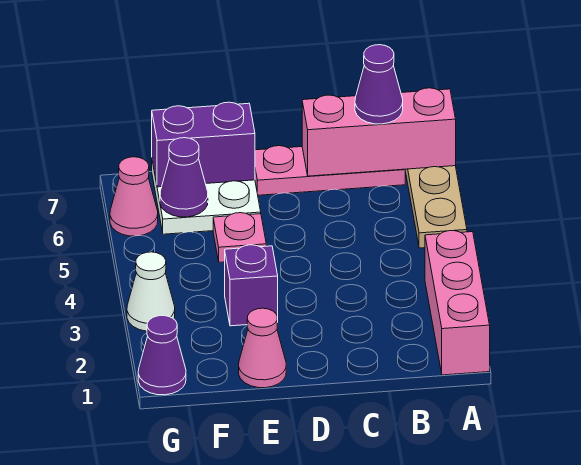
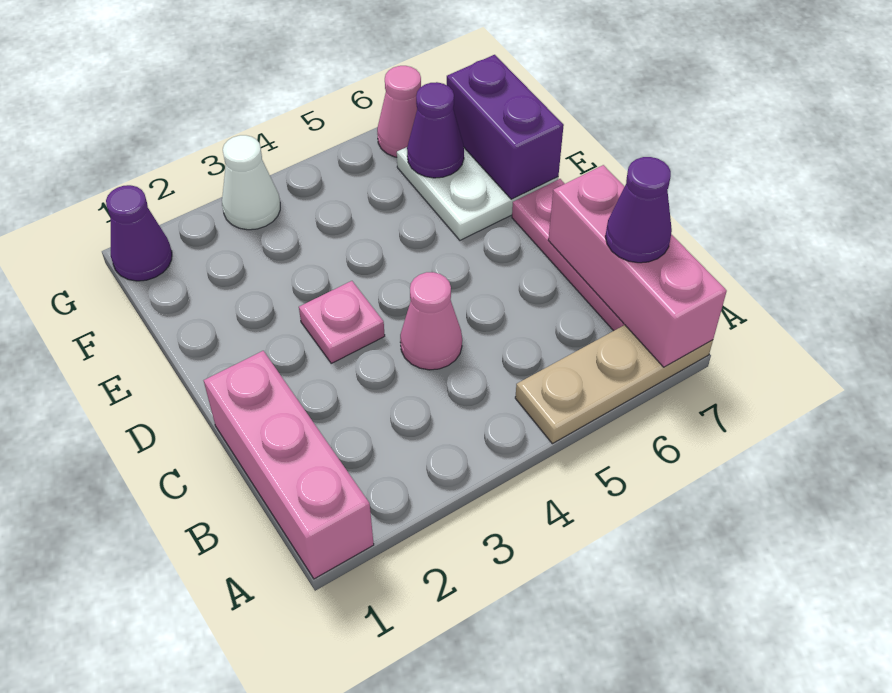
pink brick A1:A3 level 1 -> pink brick A1:C1 level 1
pink cone E1 level 1 -> pink cone C4 level 1
purple brick E3 level 1 -> none
pink plate E5 level 1 -> pink plate D3 level 1

